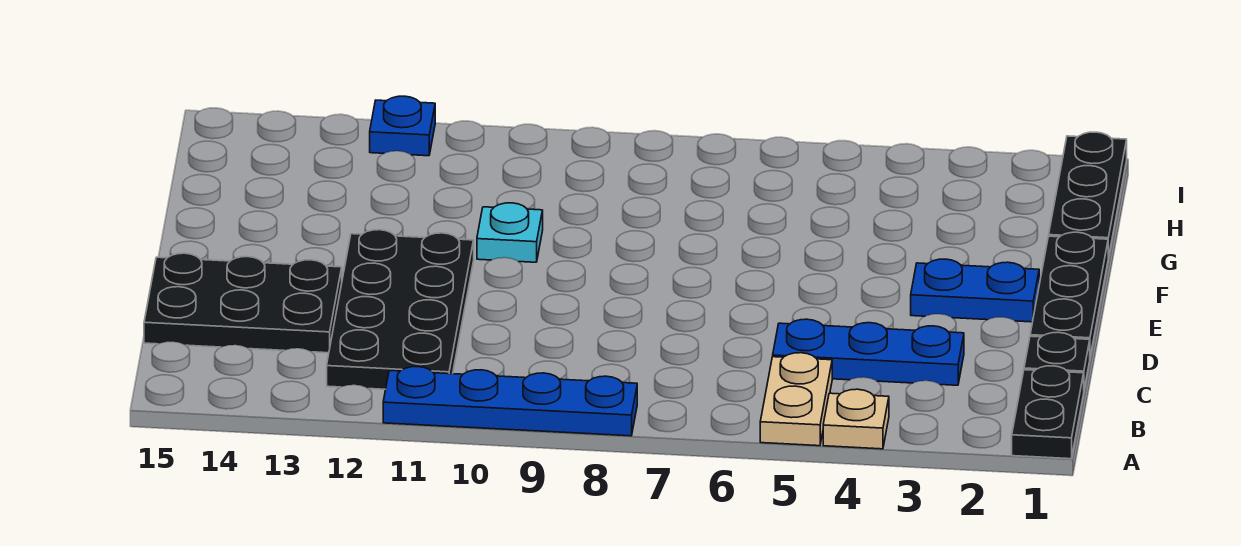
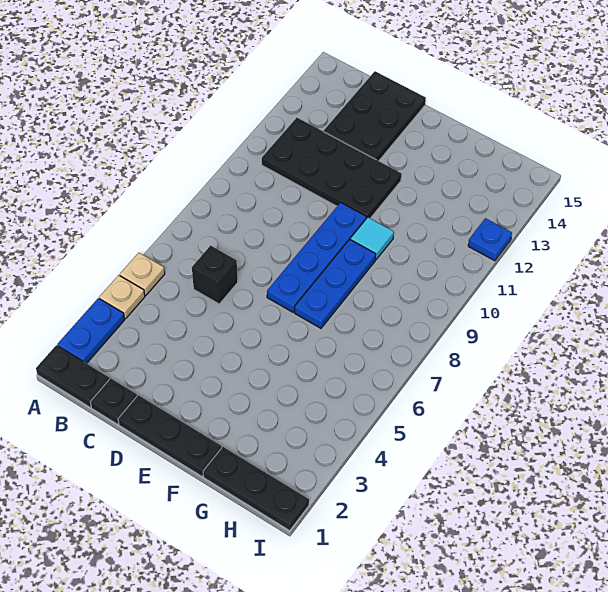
tan plate A5:B5 level 1 -> tan plate A5 level 1
blue plate A8:A11 level 1 -> blue plate E7:E10 level 1
blue plate C3:C5 level 1 -> blue plate F7:F9 level 1
none -> black brick C6 level 1
blue plate E2:E3 level 1 -> blue plate A2:A3 level 1
cyan plate F10 level 1 -> cyan tile F10 level 1

